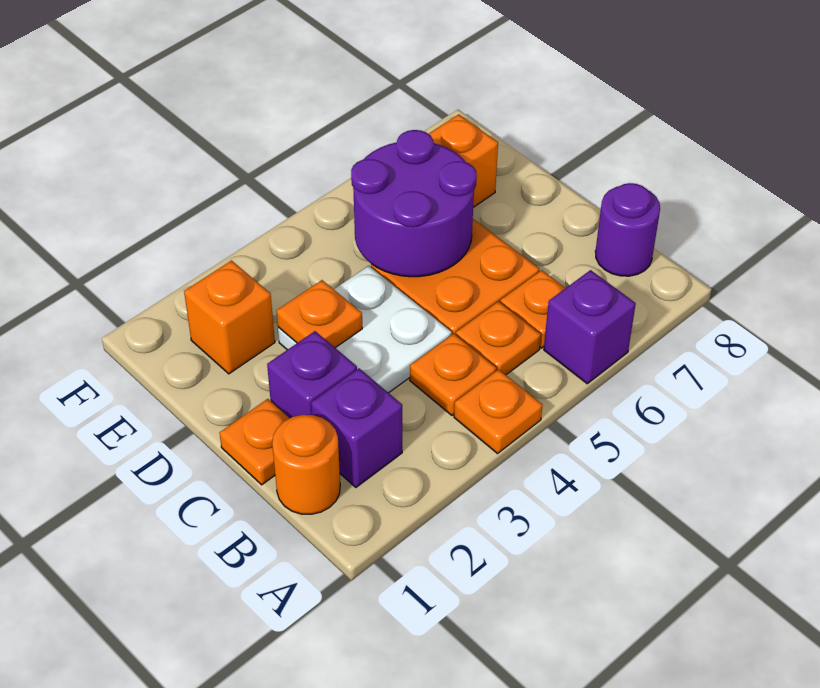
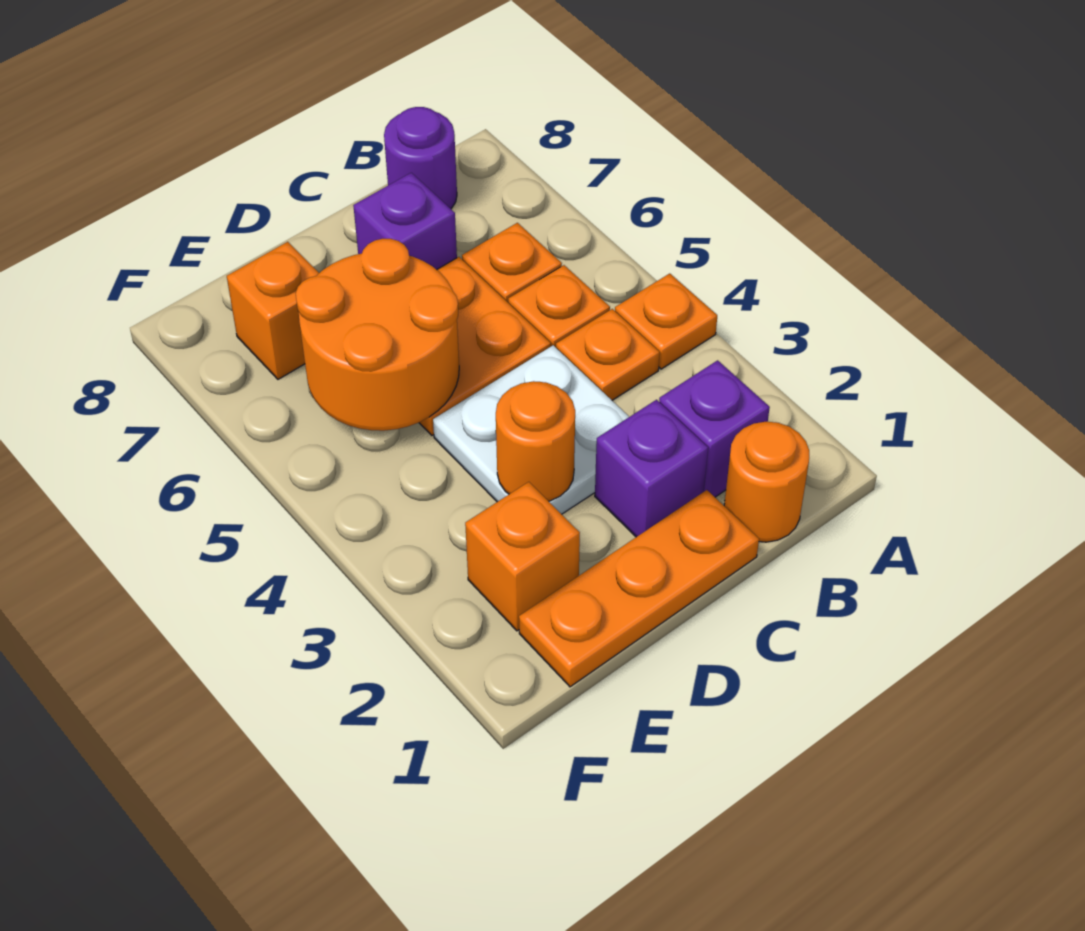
purple brick A6 level 1 -> purple brick C7 level 1
orange plate C1 level 1 -> orange plate C1:E1 level 1
orange plate D3 level 2 -> orange round brick D3 level 2
purple round brick D5:E6 level 2 -> orange round brick D5:E6 level 2

